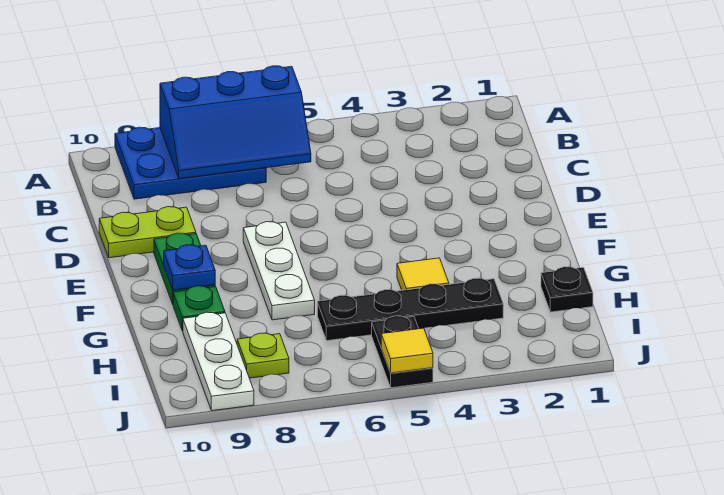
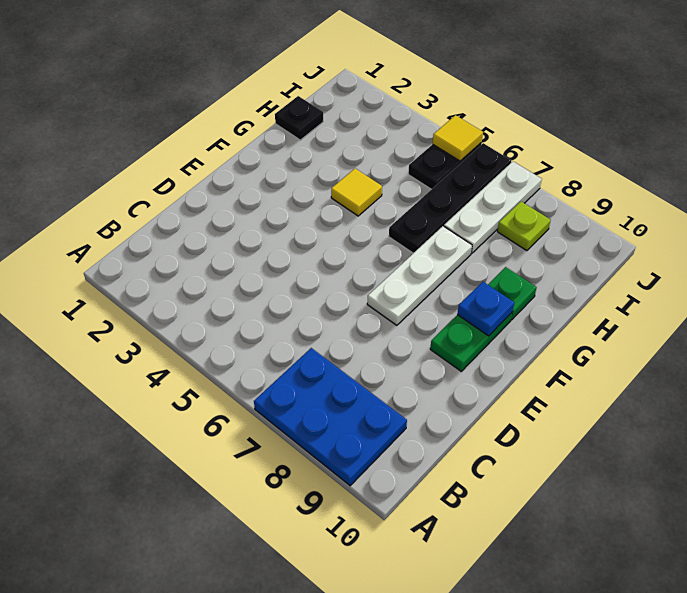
blue slope A6:B8 level 2 top A -> none
lime plate D9:D10 level 1 -> none
black plate H3:H6 level 1 -> black plate G6:J6 level 1
white plate H9:J9 level 1 -> white plate H7:J7 level 1

